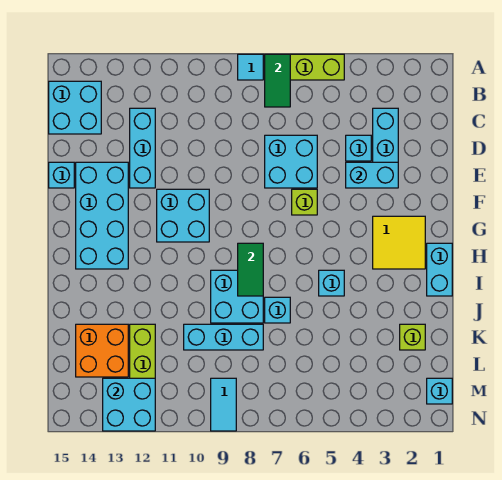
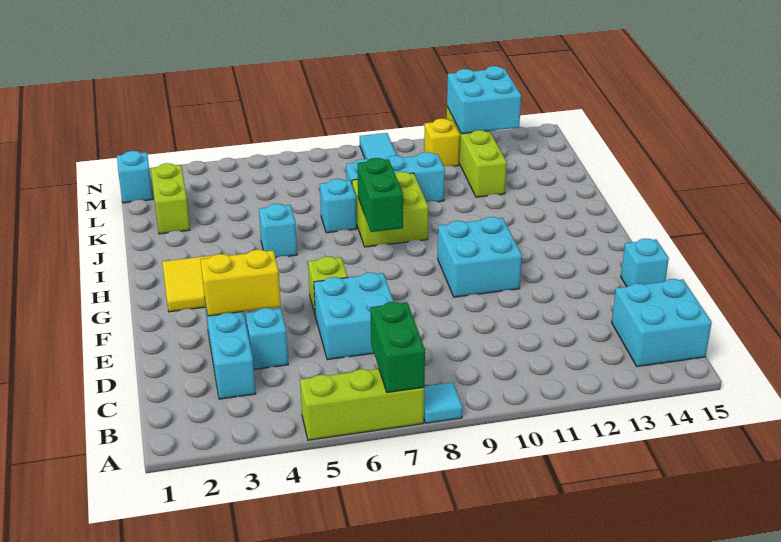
green tile A7:B7 level 2 -> green brick A7:B7 level 2
cyan brick C12:E12 level 1 -> none
cyan brick E3:E4 level 2 -> yellow brick E3:E4 level 2
cyan brick E13:H14 level 1 -> none
cyan brick H1:I1 level 1 -> none
green tile H8:I8 level 2 -> green brick H8:I8 level 2
cyan brick I8:J9 level 1 -> lime brick I8:J9 level 1
lime brick K2 level 1 -> lime brick K2:L2 level 1
orange brick K13:L14 level 1 -> none
none -> yellow brick M11 level 1

